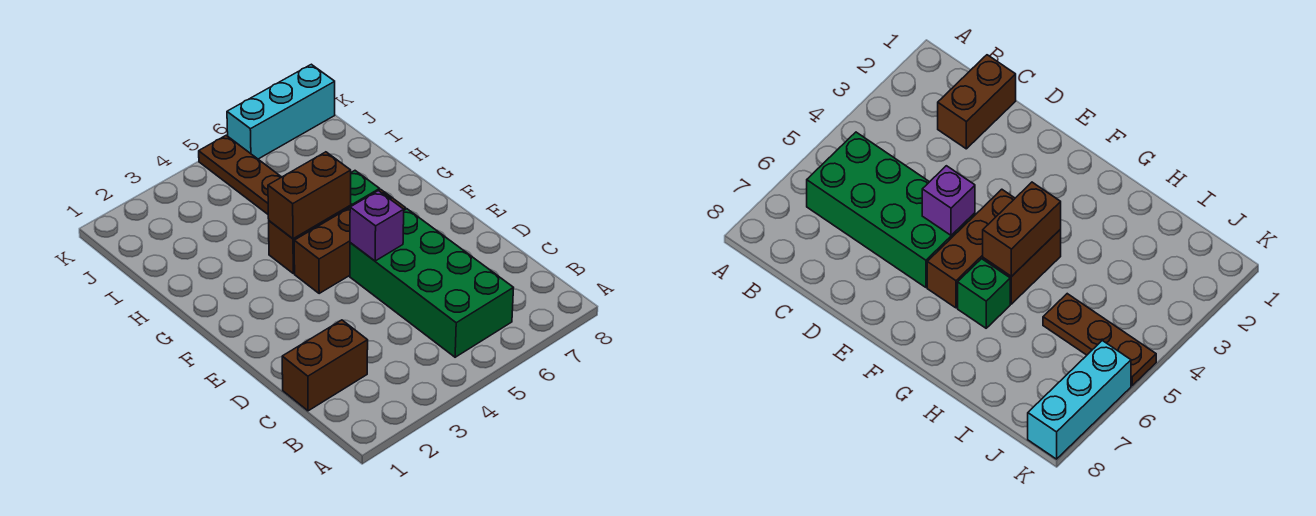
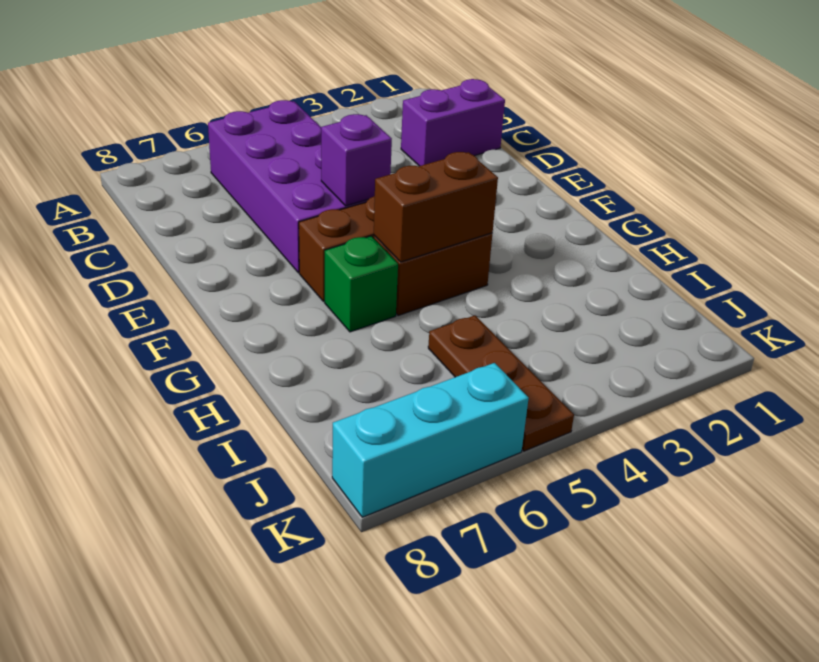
green brick B5:E6 level 1 -> purple brick B5:E6 level 1
brown brick C1:C2 level 1 -> purple brick C1:C2 level 1

